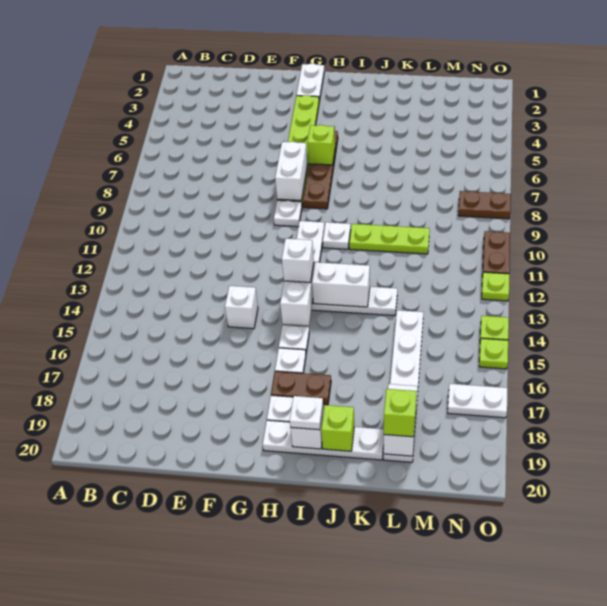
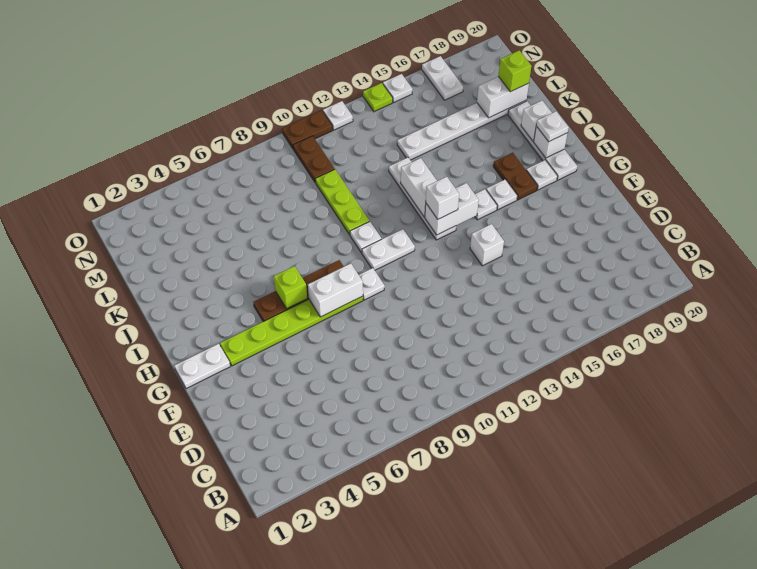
lime brick J19 level 2 -> white brick J19 level 2
brown plate N8:O8 level 1 -> brown plate M10:N10 level 1
lime plate O12 level 1 -> white plate O12 level 1
lime plate O15 level 1 -> white plate O15 level 1

